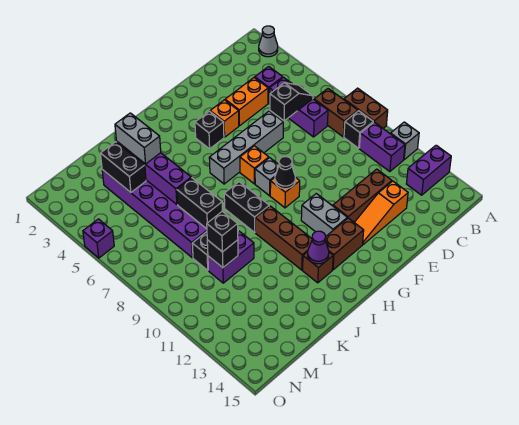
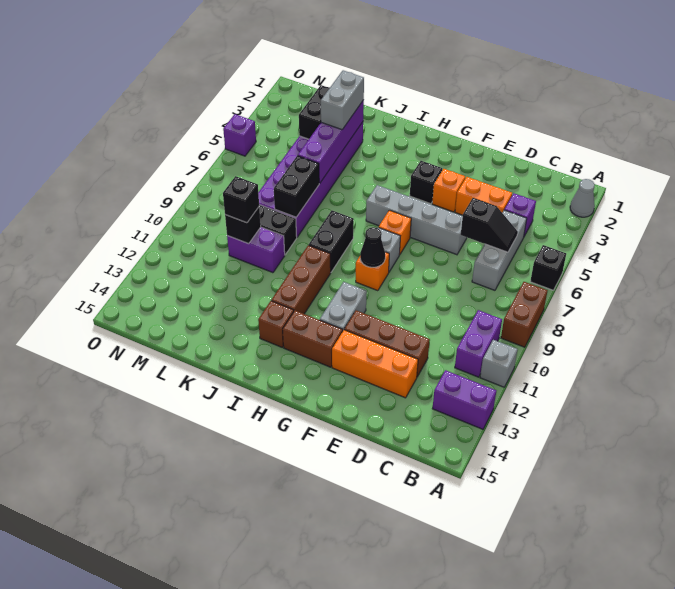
brown brick B7:B8 level 1 -> none
black brick B9 level 1 -> black brick A6 level 1
purple brick C5:C7 level 1 -> grey brick C5:C7 level 1
orange slope D13:F13 level 1 top D -> orange brick D13:F13 level 1
purple cone I13 level 2 -> none

